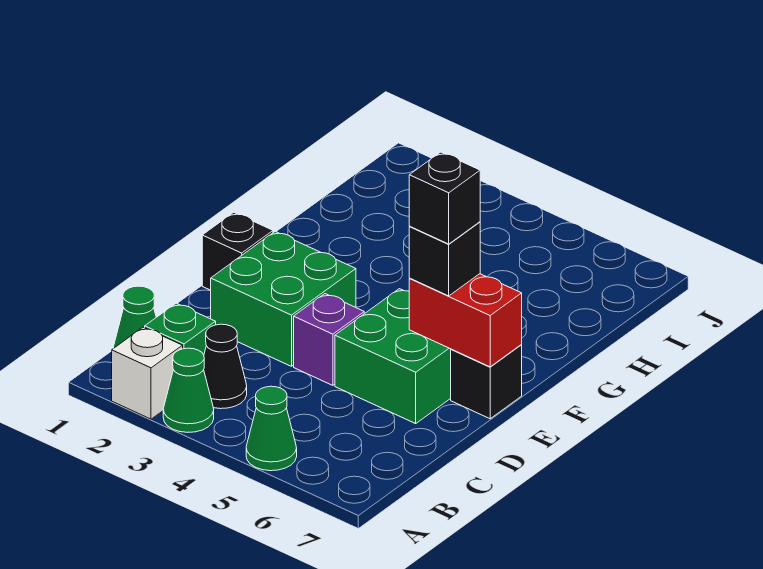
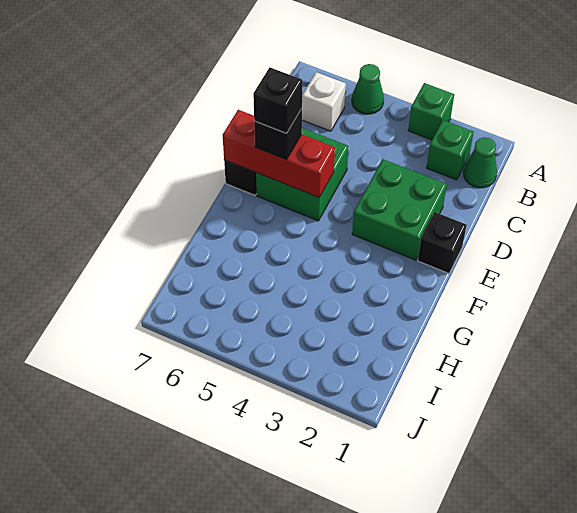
white brick A2 level 1 -> white brick B6 level 1
green cone A3 level 1 -> green brick A3 level 1
black cone B3 level 1 -> none
purple brick D4 level 1 -> none
red brick E6:E7 level 2 -> red brick E5:E7 level 2

